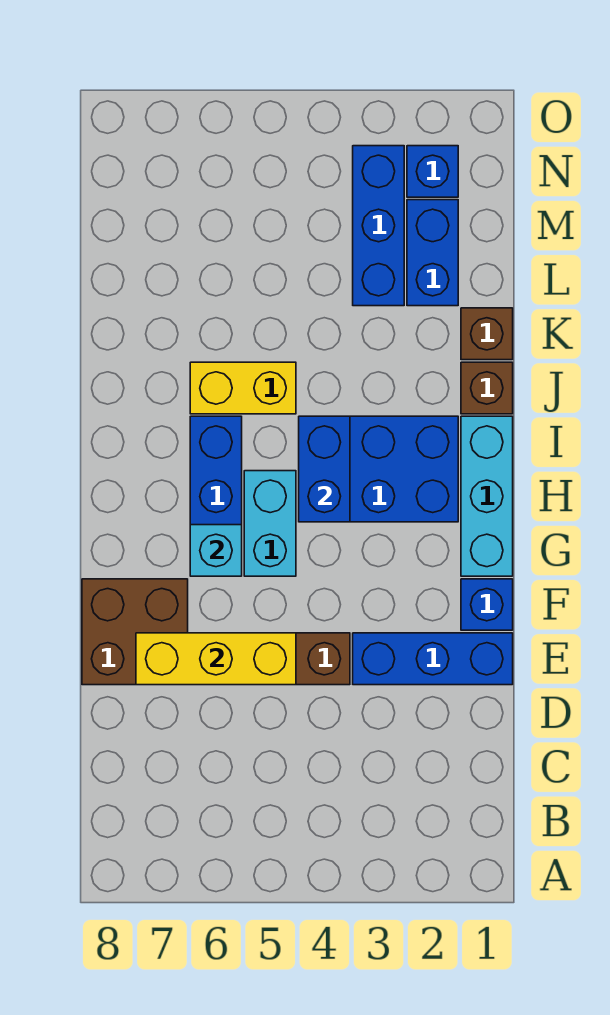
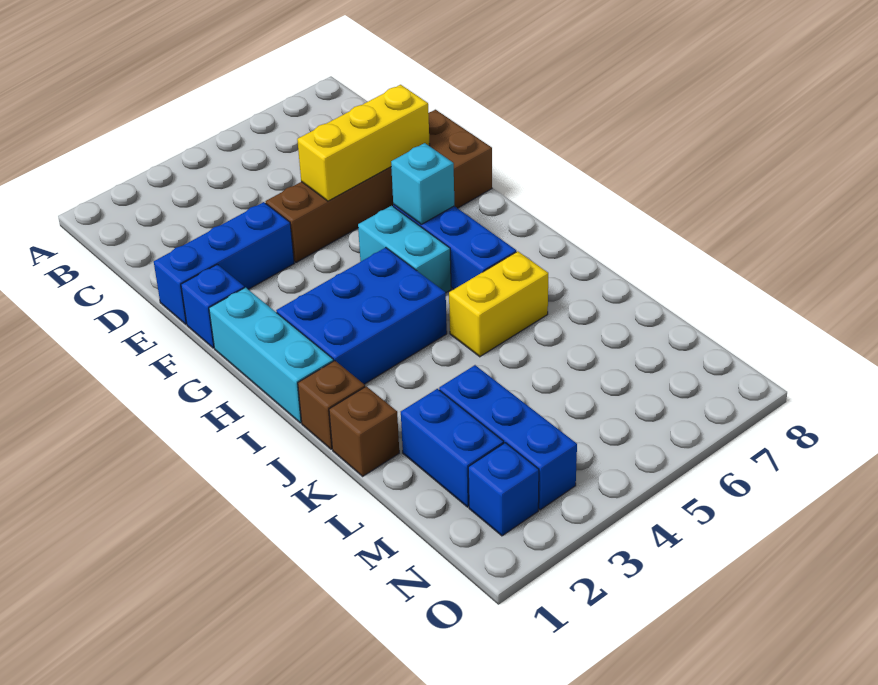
blue brick H4:I4 level 2 -> none

